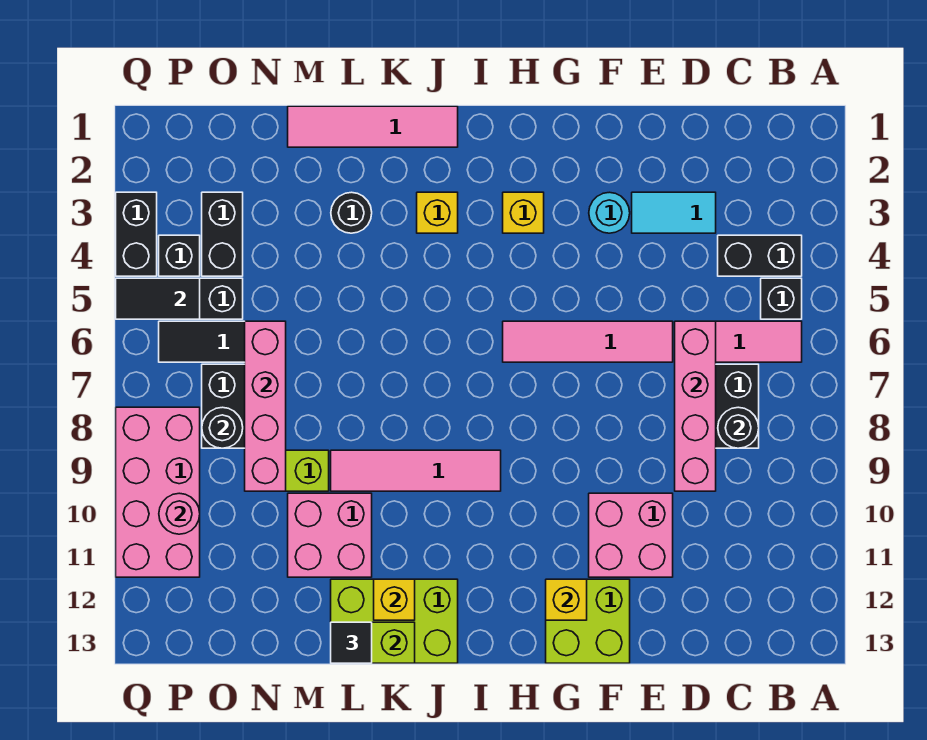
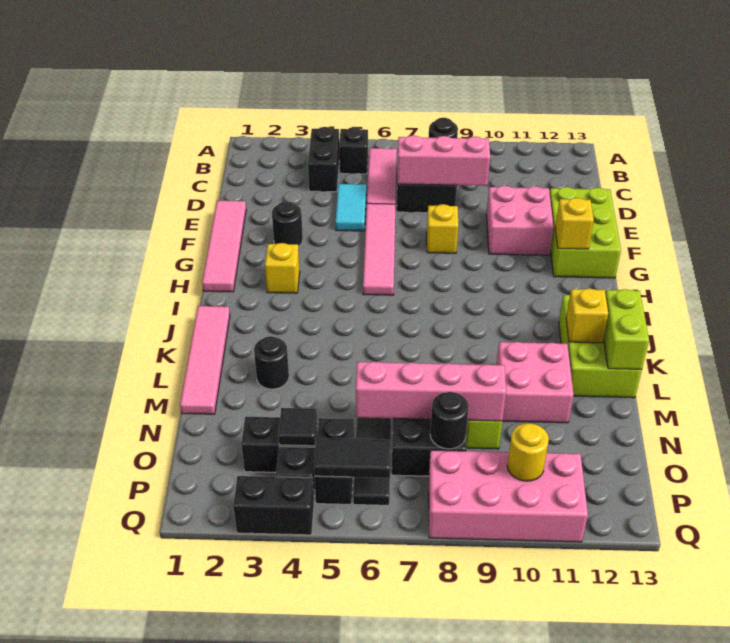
cyan tile D3:E3 level 1 -> cyan tile D5:E5 level 1
pink brick D6:D9 level 2 -> pink brick D7:D9 level 2
cyan round brick F3 level 1 -> black round brick F3 level 1
lime brick F12:G13 level 1 -> lime brick E12:G13 level 1
pink tile I9:L9 level 1 -> pink tile E1:H1 level 1
yellow brick J3 level 1 -> yellow brick F8 level 1
black tile L13 level 3 -> black tile O4 level 2
black tile P5:Q5 level 2 -> black tile P5:P6 level 2
pink round brick P10 level 2 -> yellow round brick P10 level 2

